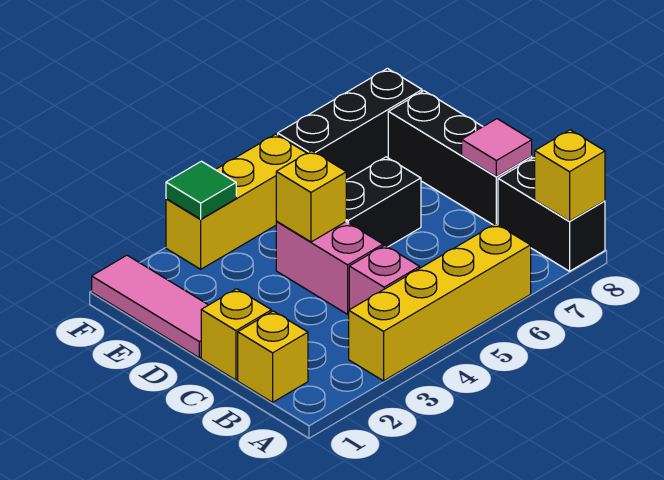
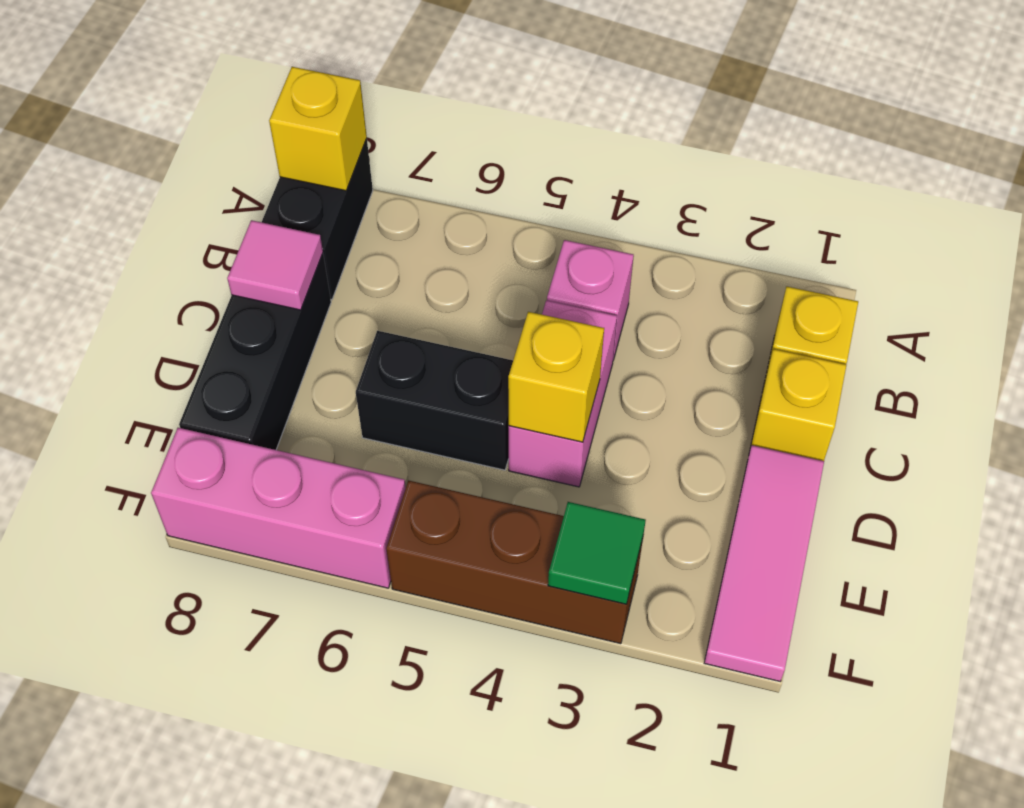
yellow brick A3:A6 level 1 -> none
yellow brick F3:F5 level 1 -> brown brick F3:F5 level 1
black brick F6:F8 level 1 -> pink brick F6:F8 level 1

